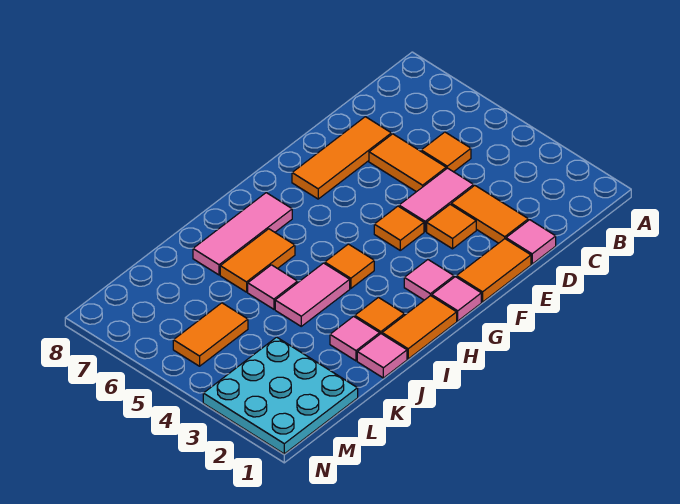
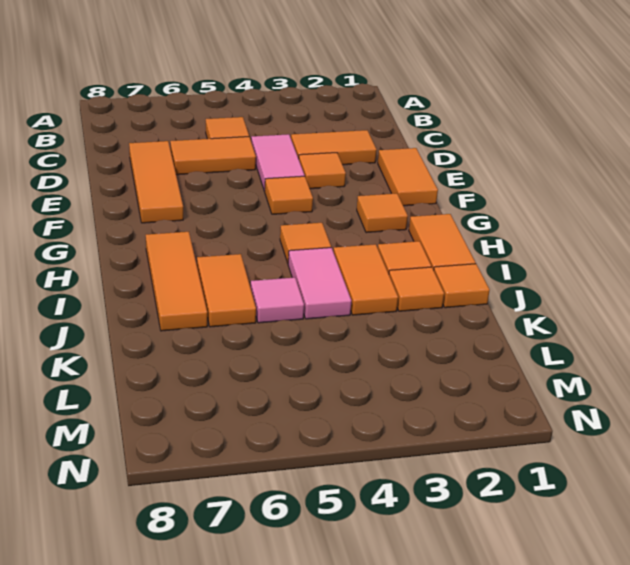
pink tile D1 level 1 -> none
pink tile G1 level 1 -> none
pink tile G2 level 1 -> orange tile G2 level 1
pink tile H7:J7 level 1 -> orange tile H7:J7 level 1
pink tile J1 level 1 -> orange tile J1 level 1
pink tile J2 level 1 -> orange tile J2 level 1
cyan plate L1:N3 level 1 -> none
orange tile L5:M5 level 1 -> orange tile I3:J3 level 1

